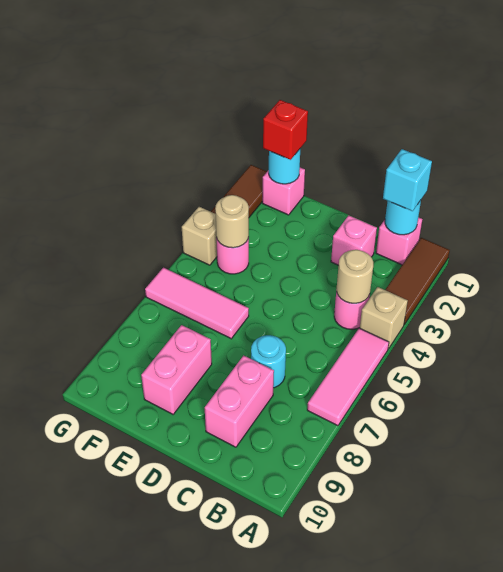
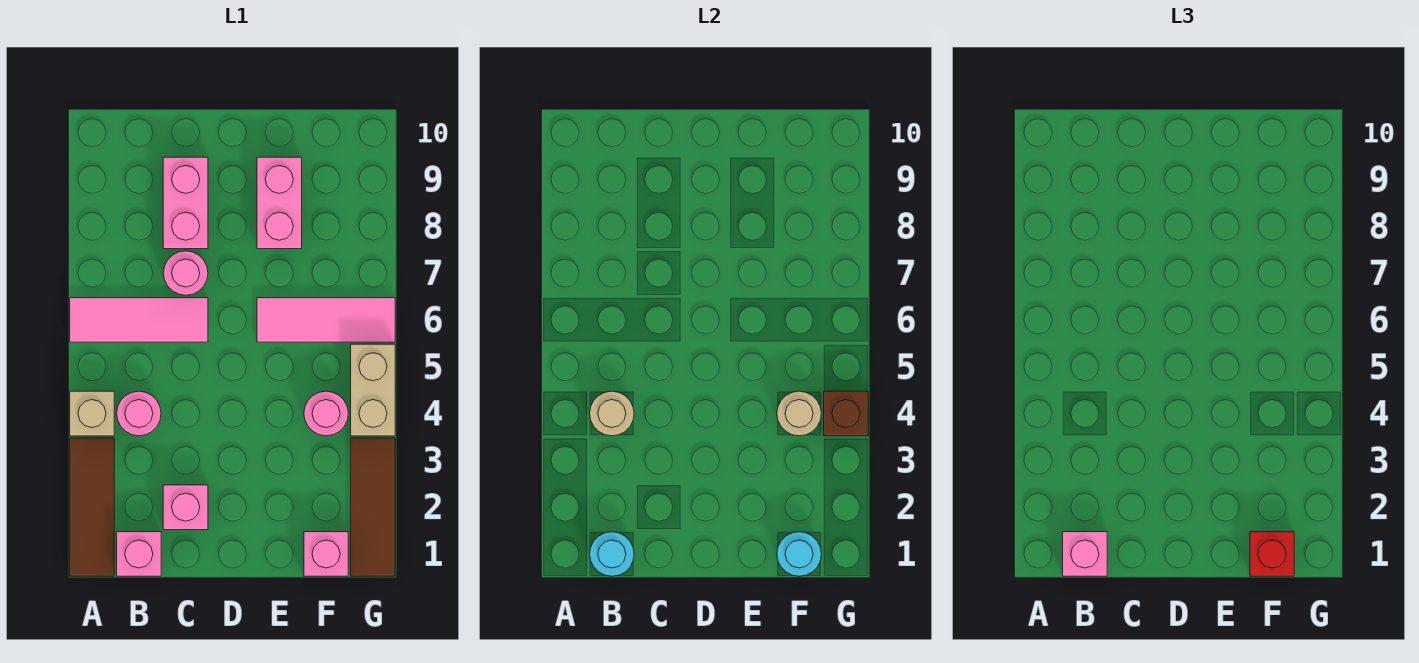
pink tile A5:A7 level 1 -> pink tile A6:C6 level 1
cyan brick B1 level 3 -> pink brick B1 level 3
cyan round brick C7 level 1 -> pink round brick C7 level 1
tan brick G4 level 1 -> tan brick G4:G5 level 1
none -> brown brick G4 level 2

